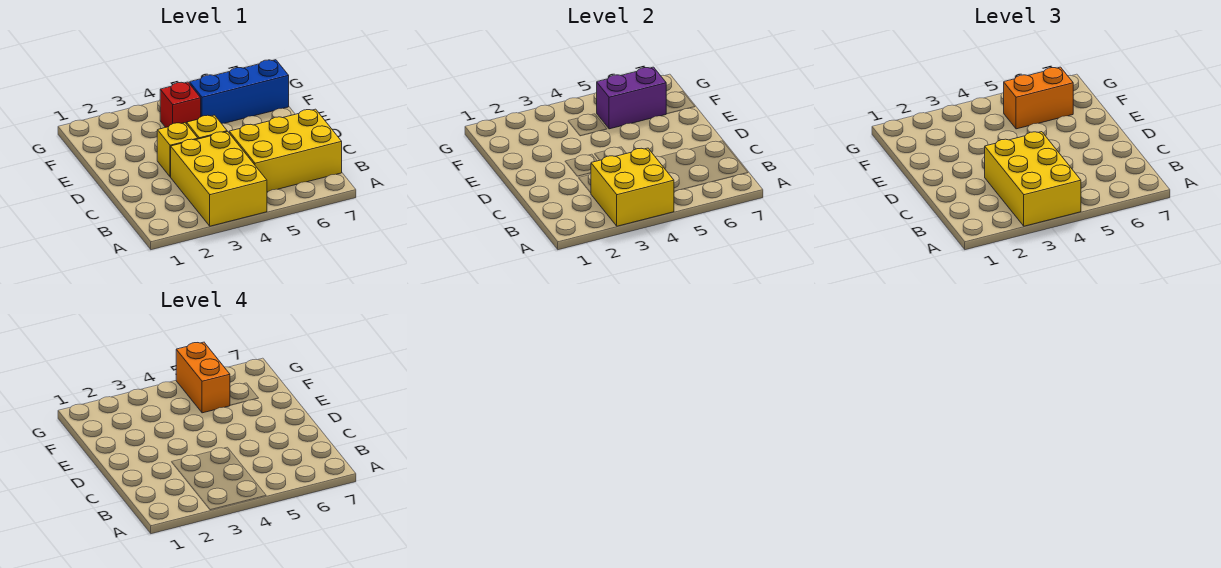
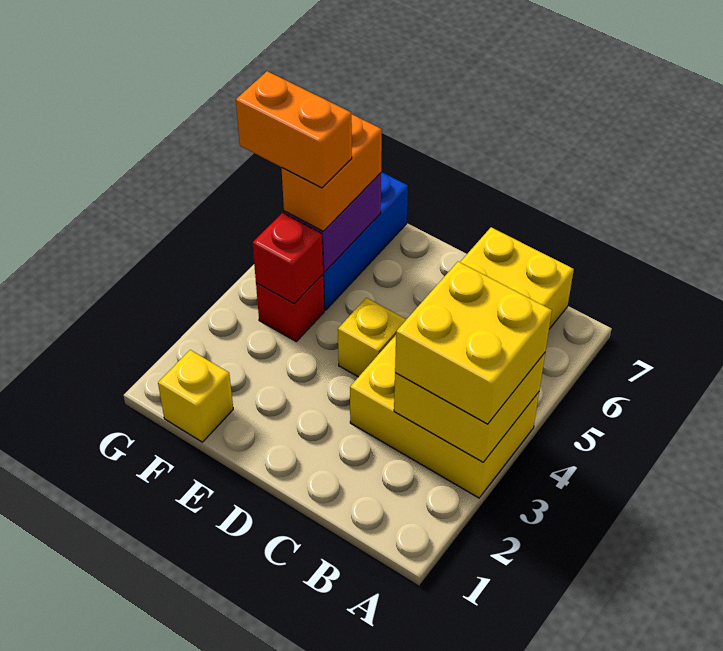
yellow brick A3:C4 level 3 -> yellow brick A3:B4 level 3
yellow brick D3 level 1 -> yellow brick F1 level 1
none -> red brick F4 level 2

